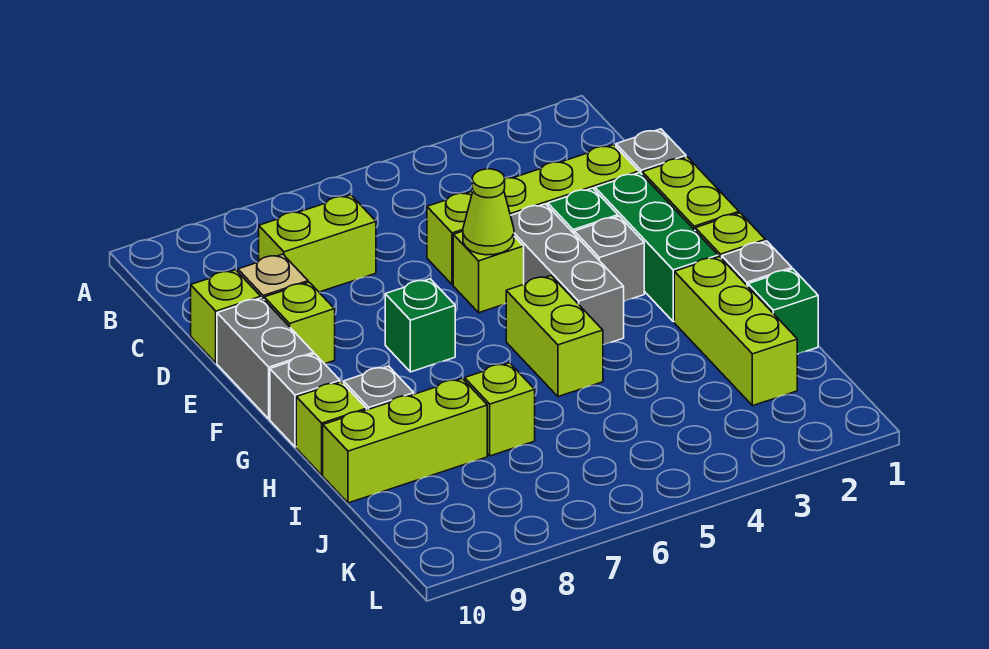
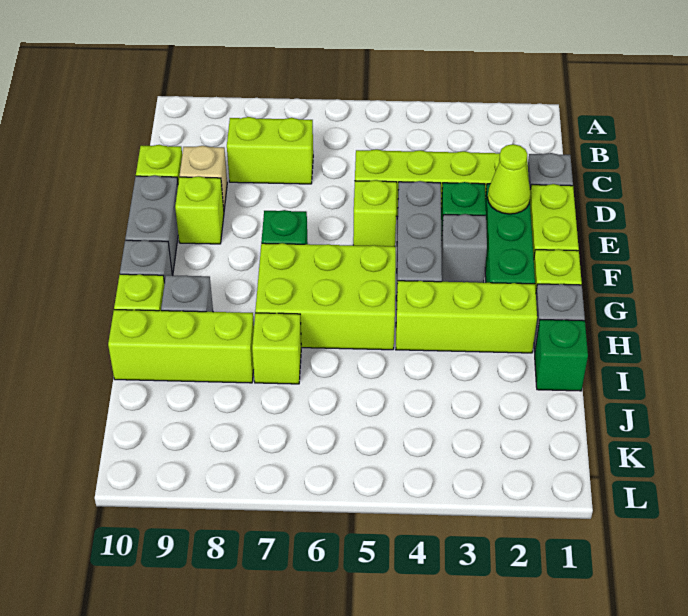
lime cone E5 level 2 -> lime cone E2 level 2
lime brick G5:H5 level 1 -> lime brick G5:H7 level 1
lime brick H2:J2 level 1 -> lime brick H2:H4 level 1

